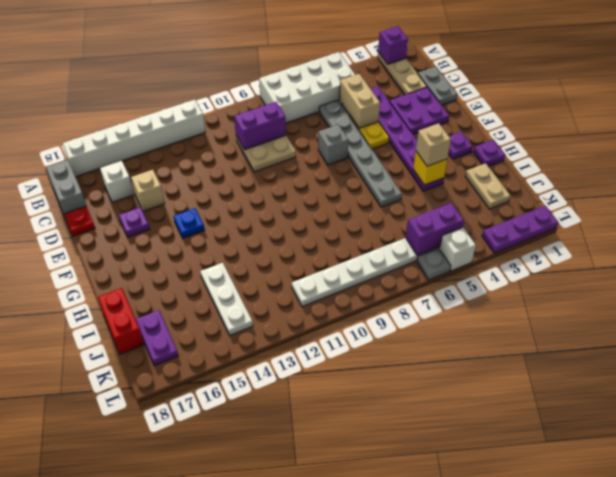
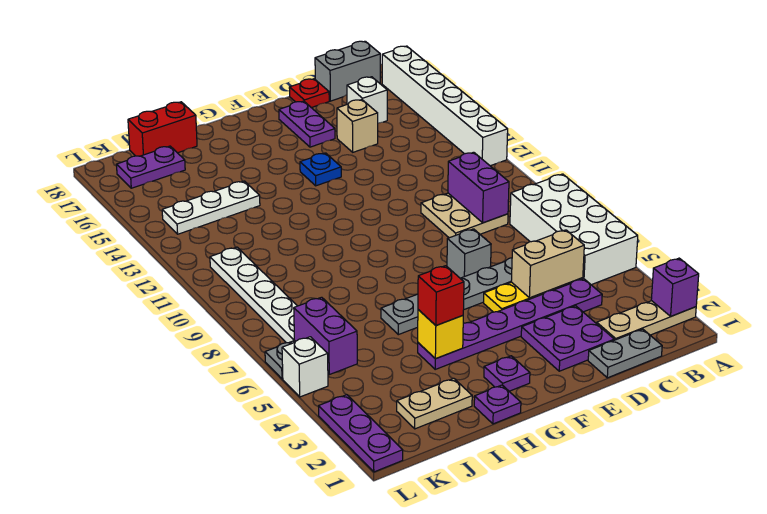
purple plate E16 level 1 -> purple plate E16:E17 level 1
tan brick H4 level 3 -> red brick H4 level 3

